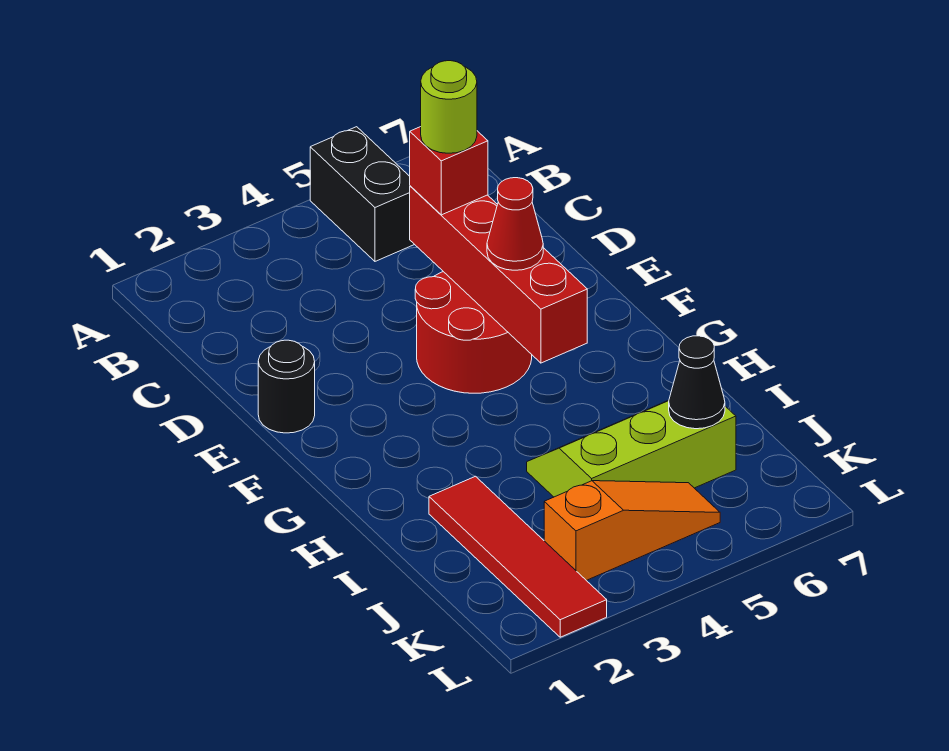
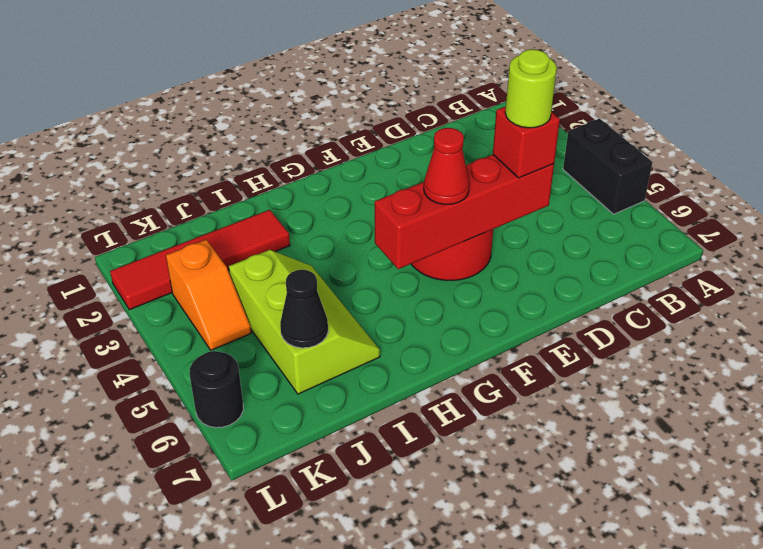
black brick A5:B5 level 1 -> black brick A4:A5 level 1
black round brick E1 level 1 -> black round brick L6 level 1
orange slope K3:K5 level 1 top 3 -> orange slope K3:K4 level 1 top 3

